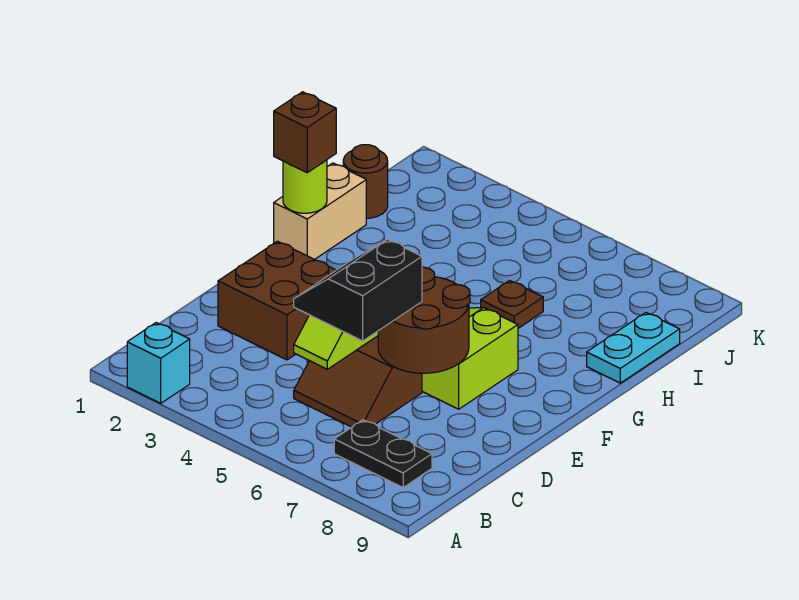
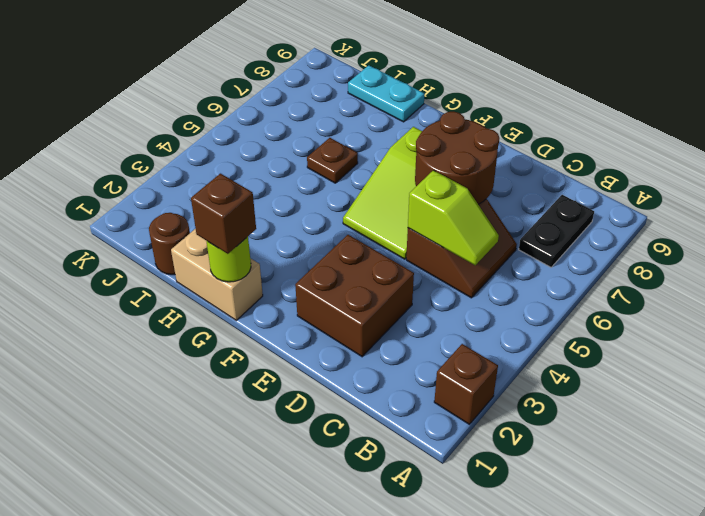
cyan brick A2 level 1 -> brown brick A2 level 1
black slope C5:D6 level 3 top 6 -> none

